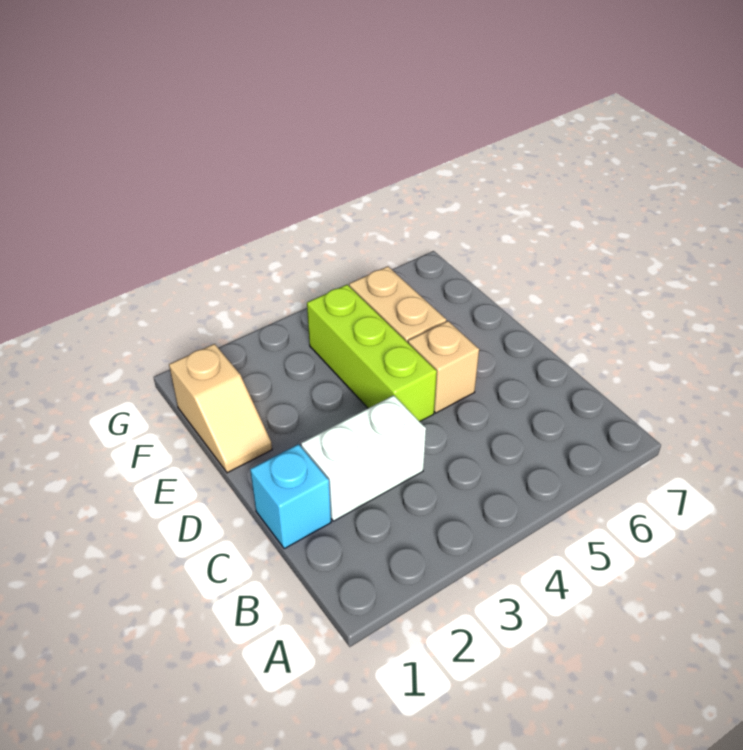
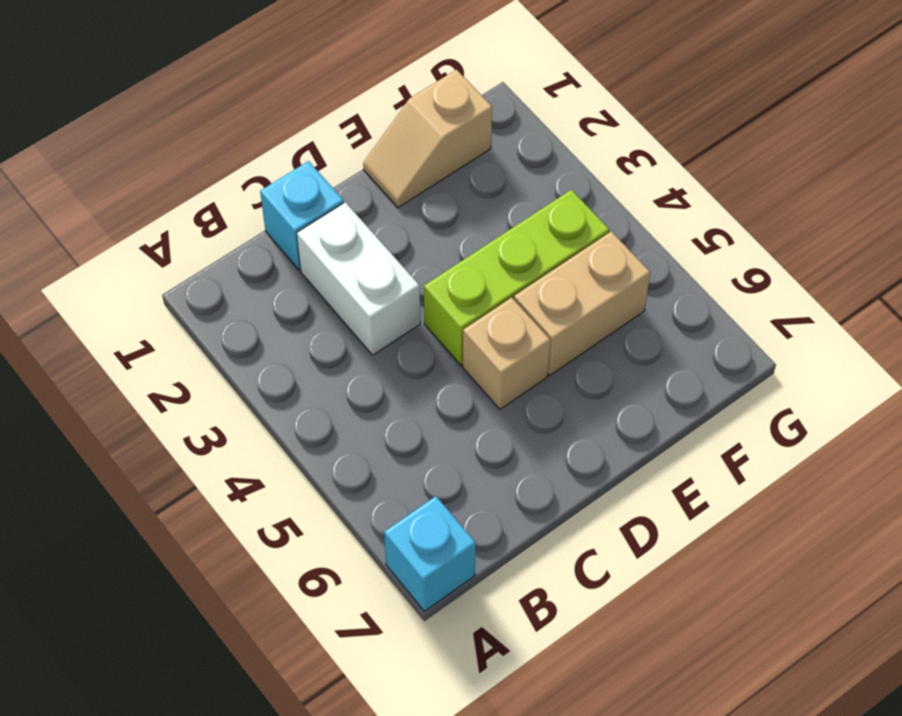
none -> cyan brick A7 level 1

